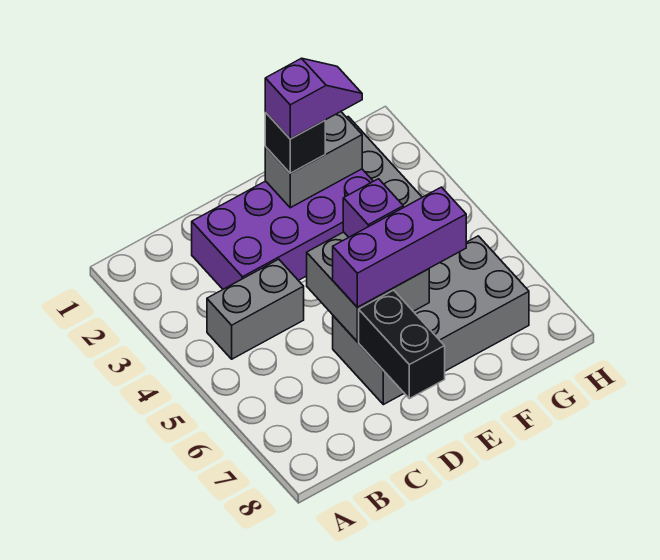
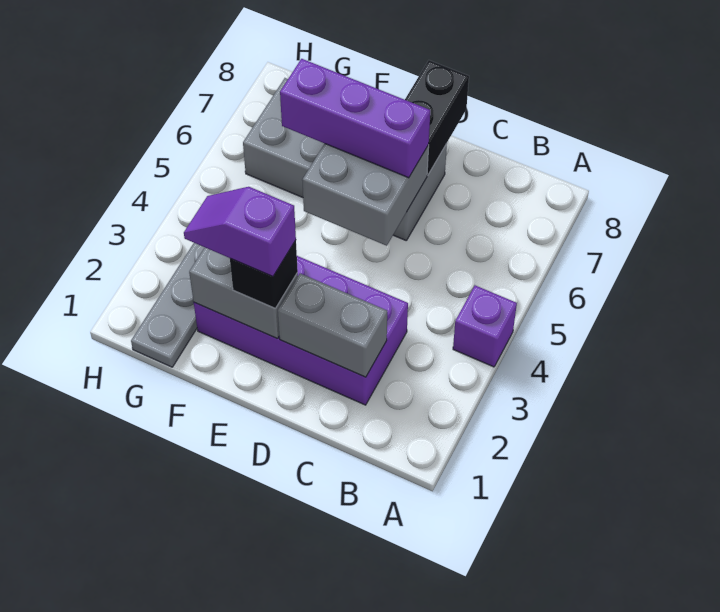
grey brick B4:C4 level 1 -> grey brick C2:D2 level 2
purple brick E5 level 3 -> purple brick A4 level 1

